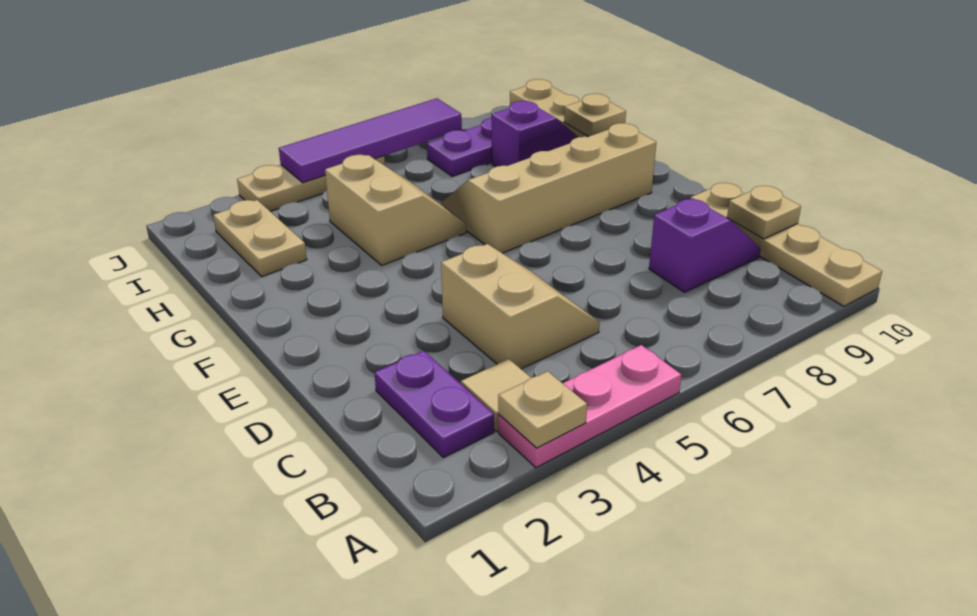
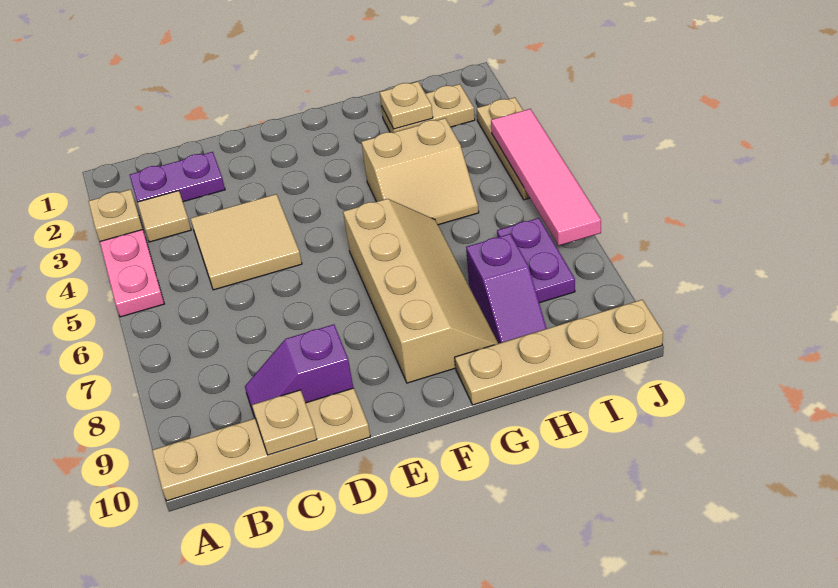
tan slope C4:D5 level 1 top 4 -> tan tile C4:D5 level 1
purple slope C8:C9 level 1 top 8 -> purple slope C9:D9 level 1 top D
tan plate H10 level 2 -> tan plate H2 level 2
purple tile J4:J7 level 2 -> pink tile J4:J7 level 2

